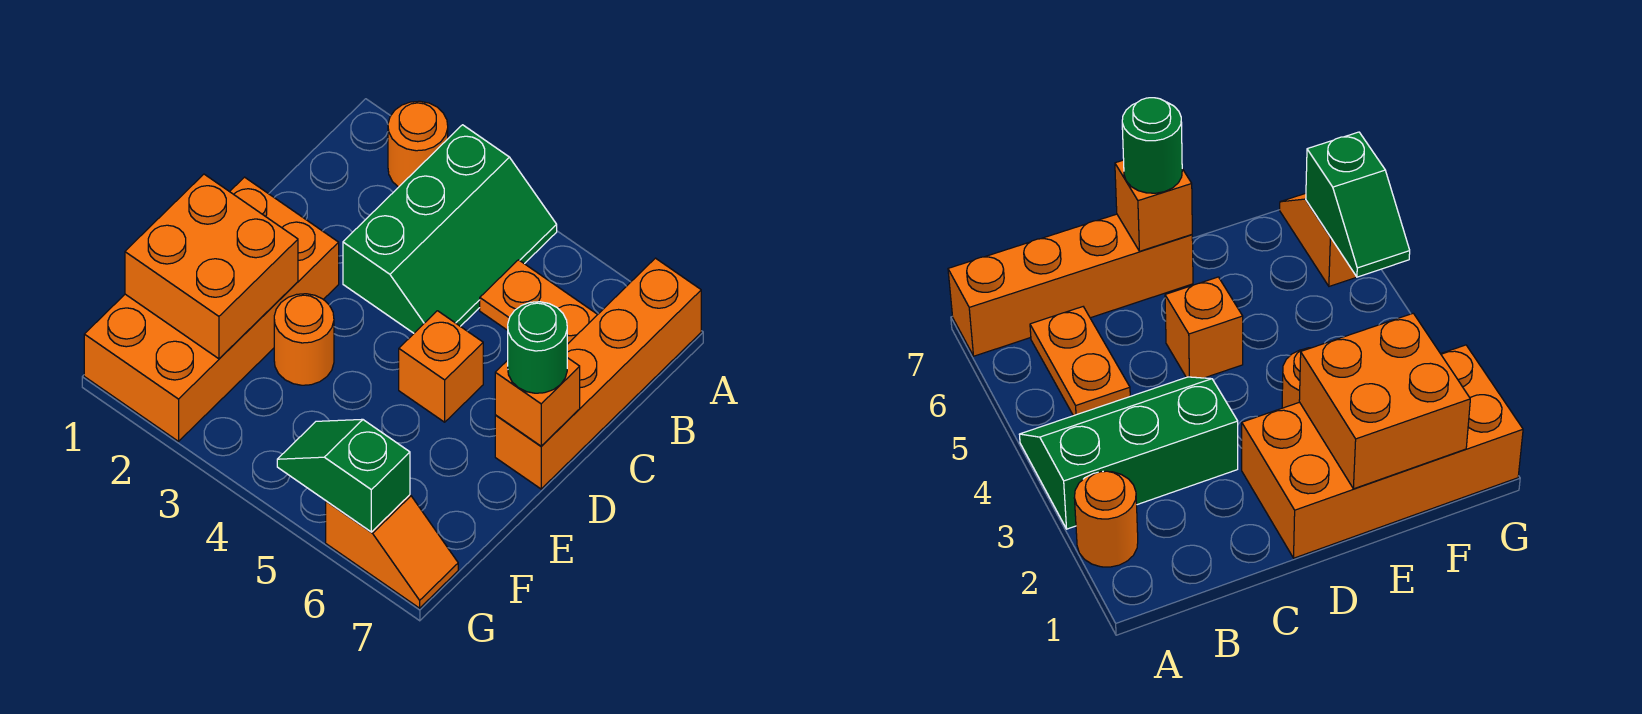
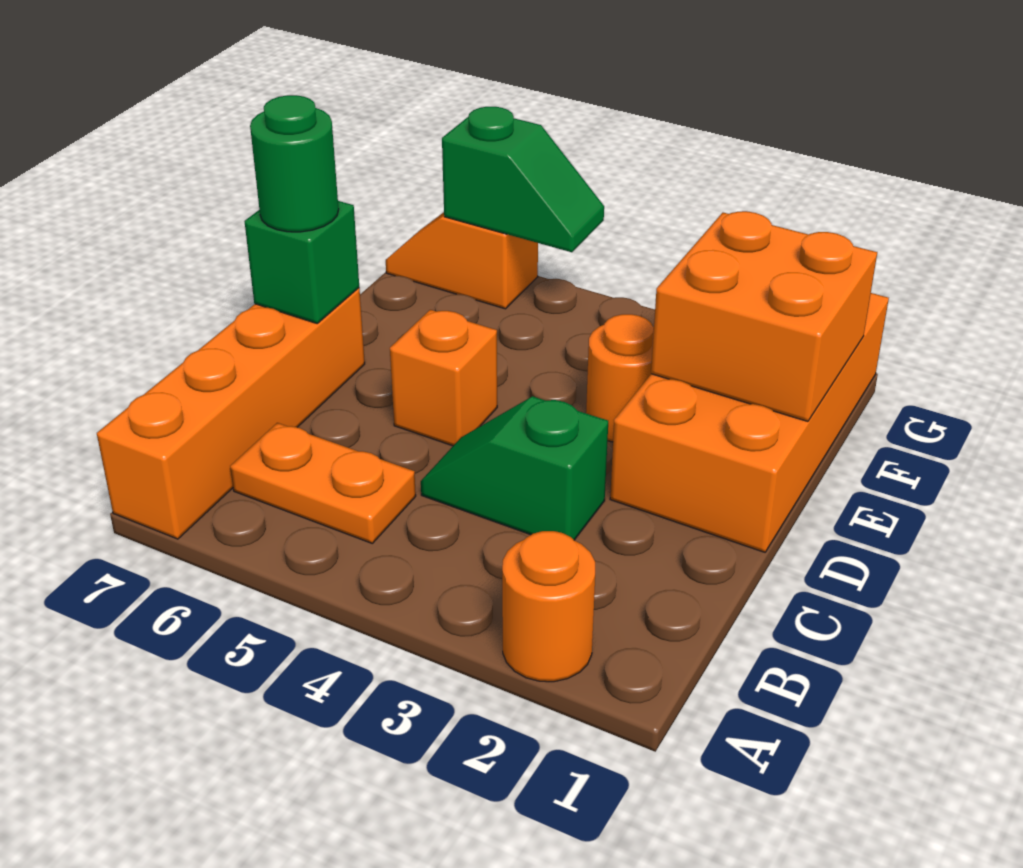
green slope A3:C4 level 1 top 3 -> green slope C3:C4 level 1 top 3
orange brick D7 level 2 -> green brick D7 level 2

